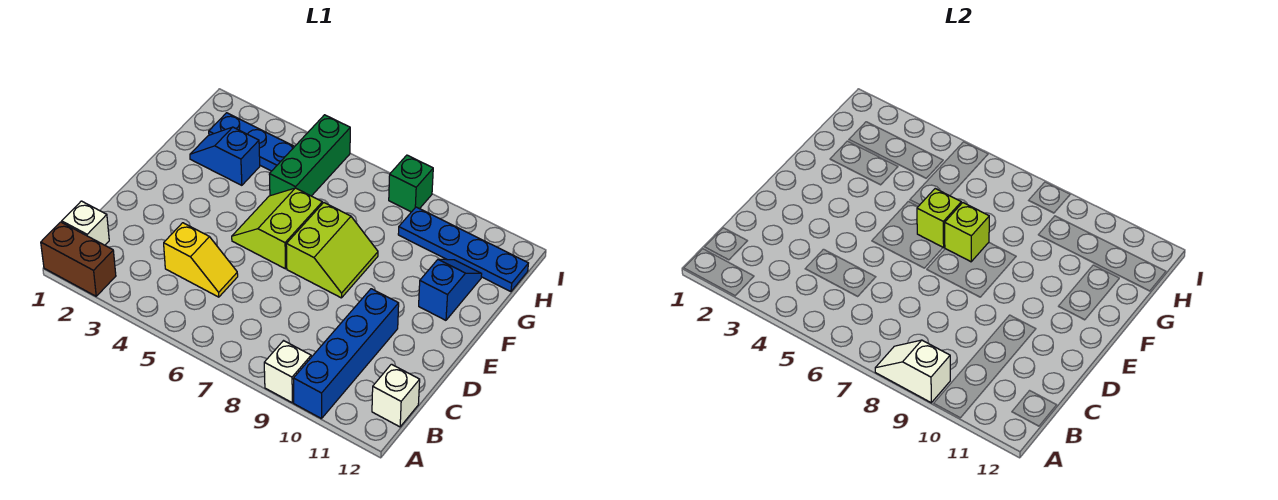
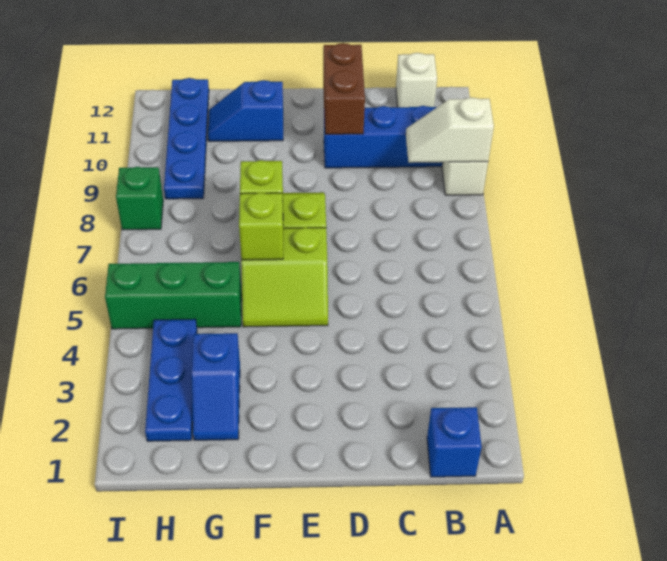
brown brick A1:A2 level 1 -> brown brick D10:D11 level 2
white slope A8:A9 level 2 top 9 -> white slope A9:B9 level 2 top A
white brick B1 level 1 -> blue brick B1 level 1
yellow slope C4:C5 level 1 top 4 -> none

